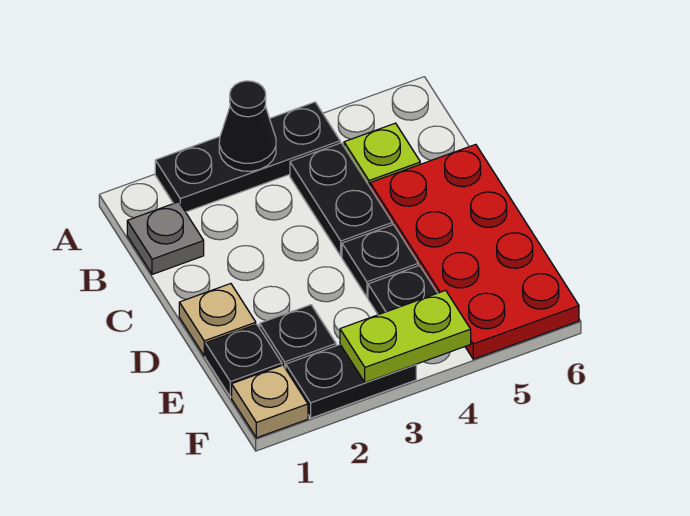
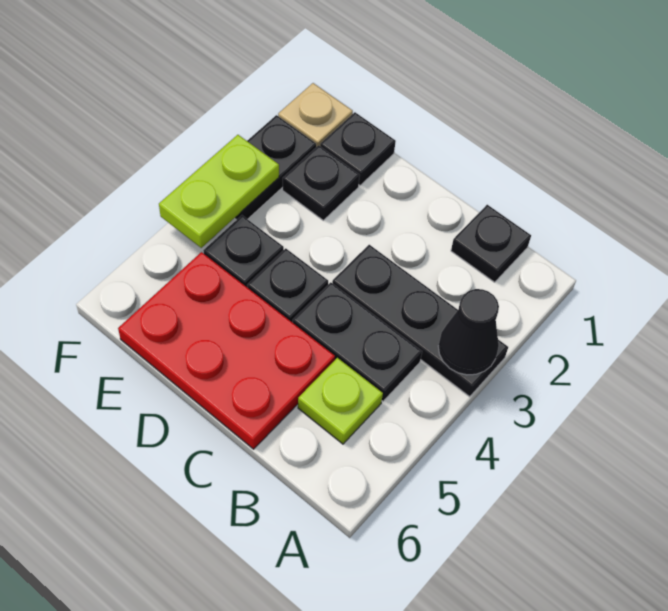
black plate A2:A4 level 1 -> black plate A3:C3 level 1
grey plate B1 level 1 -> black plate B1 level 1
red plate C5:F6 level 1 -> red plate C5:E6 level 1
tan plate D1 level 1 -> none

